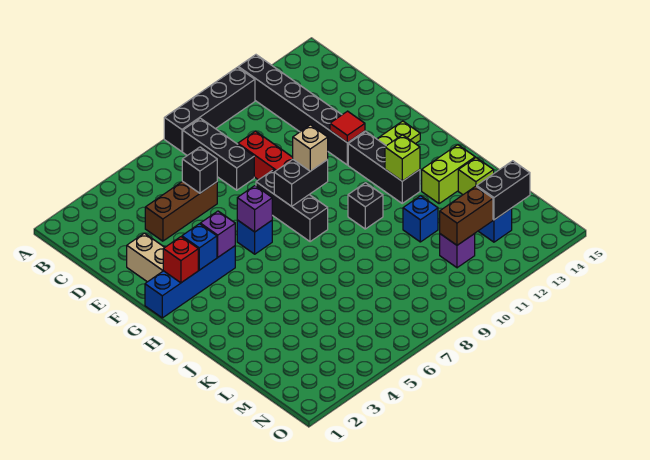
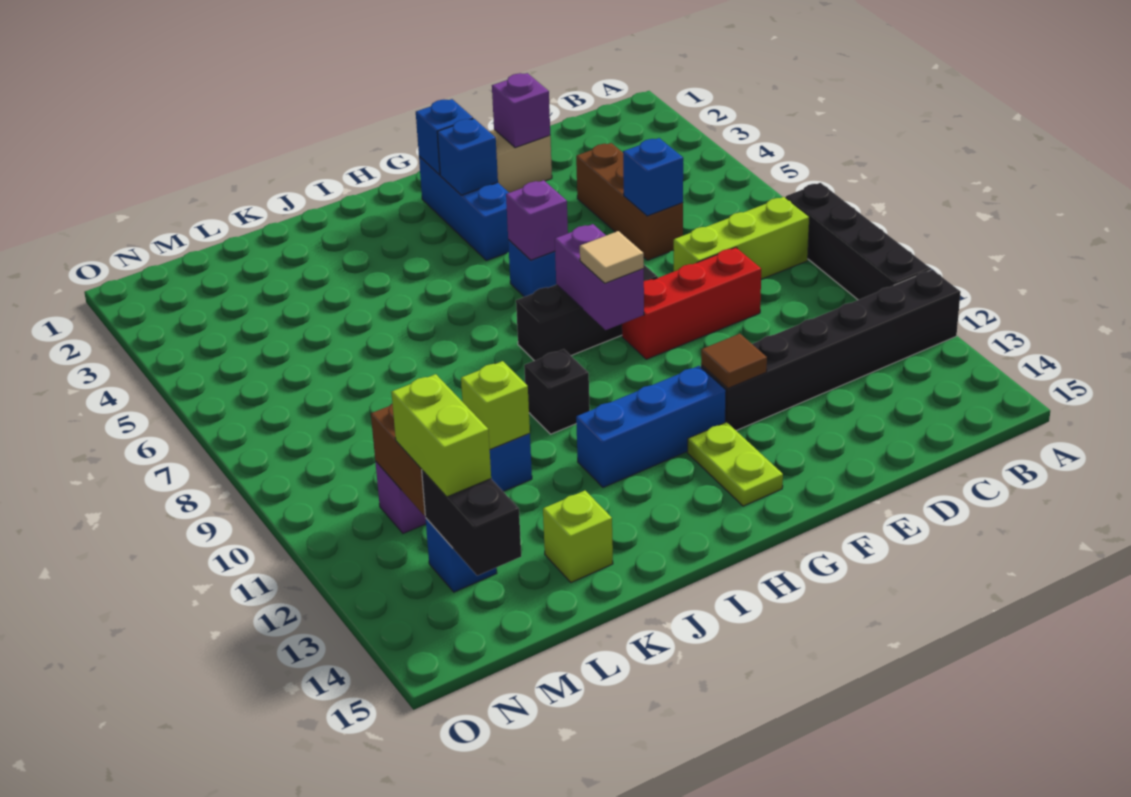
black brick B8:D8 level 1 -> lime brick B8:D8 level 1
black brick D6 level 2 -> blue brick D6 level 2
red tile F12 level 2 -> brown tile F12 level 2
blue brick G1:G4 level 1 -> blue brick G2:G4 level 1
red brick G2 level 2 -> blue brick G2 level 2
purple brick G4 level 2 -> purple brick E2 level 2
black brick G8:G9 level 2 -> purple brick G8:G9 level 2
tan brick G9 level 3 -> tan tile G9 level 3
black brick G12:I12 level 1 -> blue brick G12:I12 level 1
lime brick I12 level 2 -> lime brick K11 level 2
lime brick J13:J14 level 1 -> lime brick M12:M13 level 3

